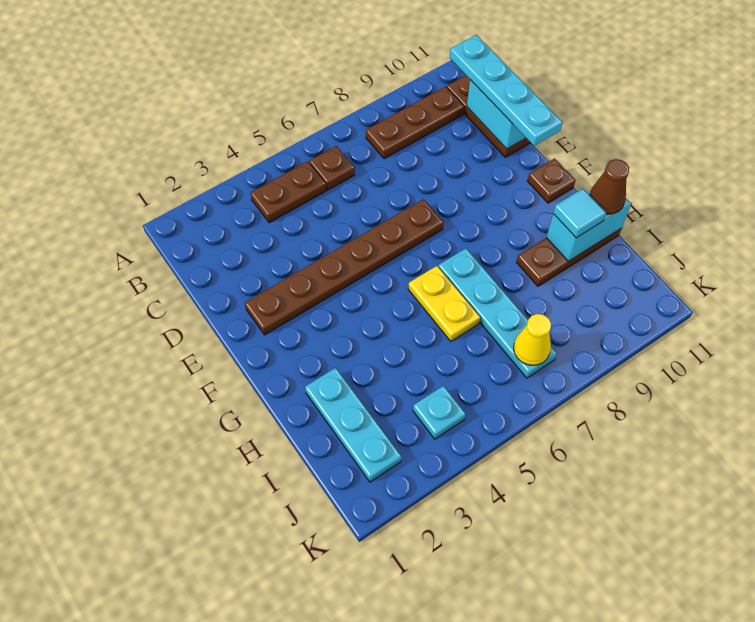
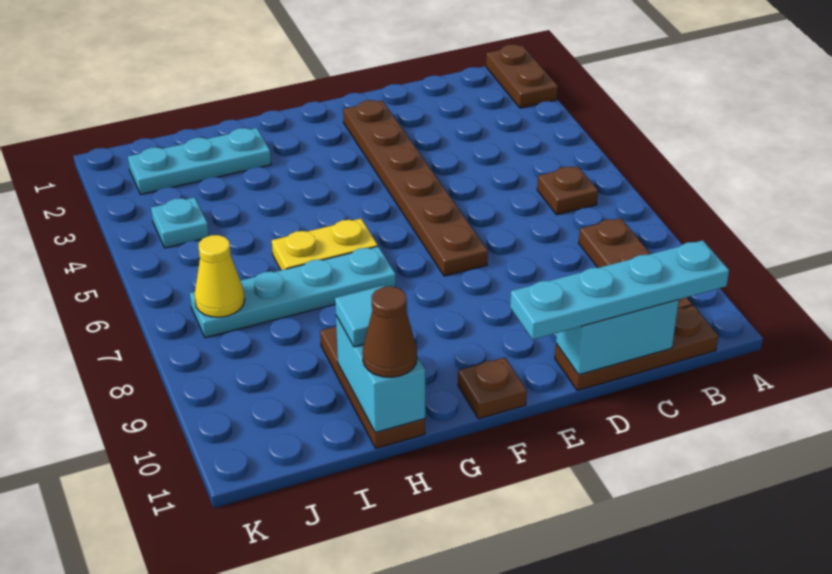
brown plate B4:B5 level 1 -> brown plate A1:A2 level 1

